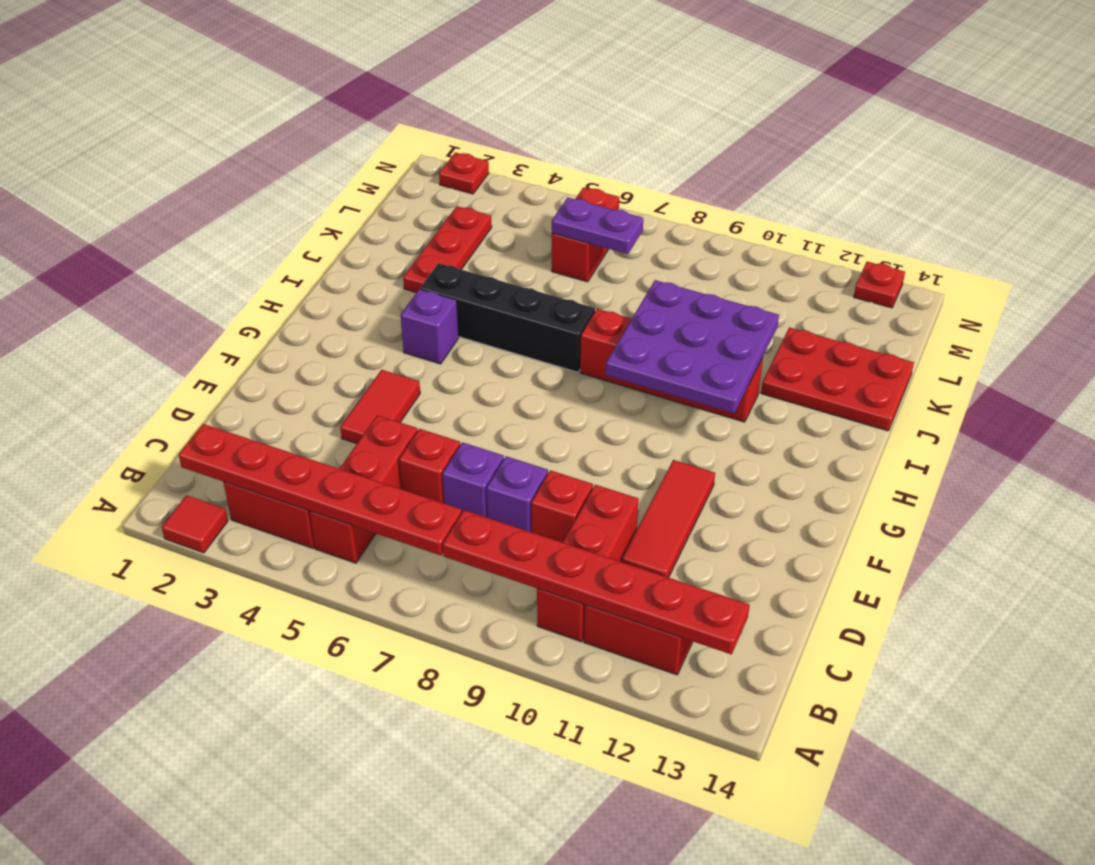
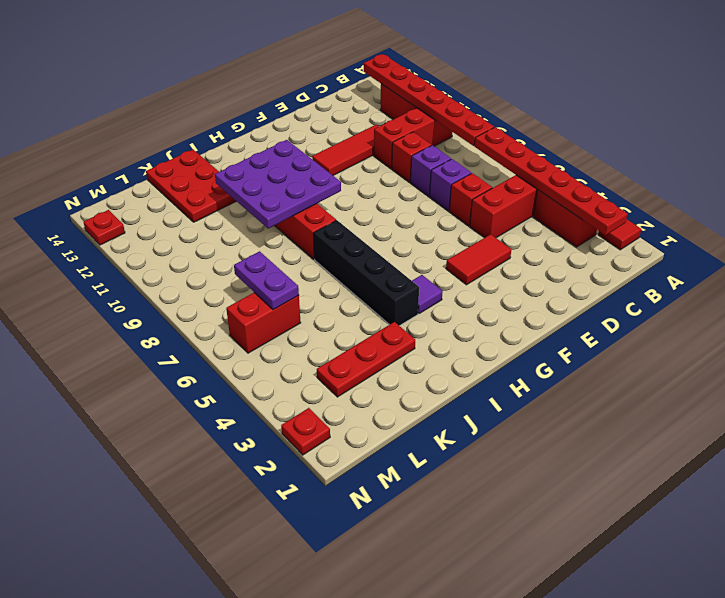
purple brick H4 level 1 -> purple tile H4 level 1

